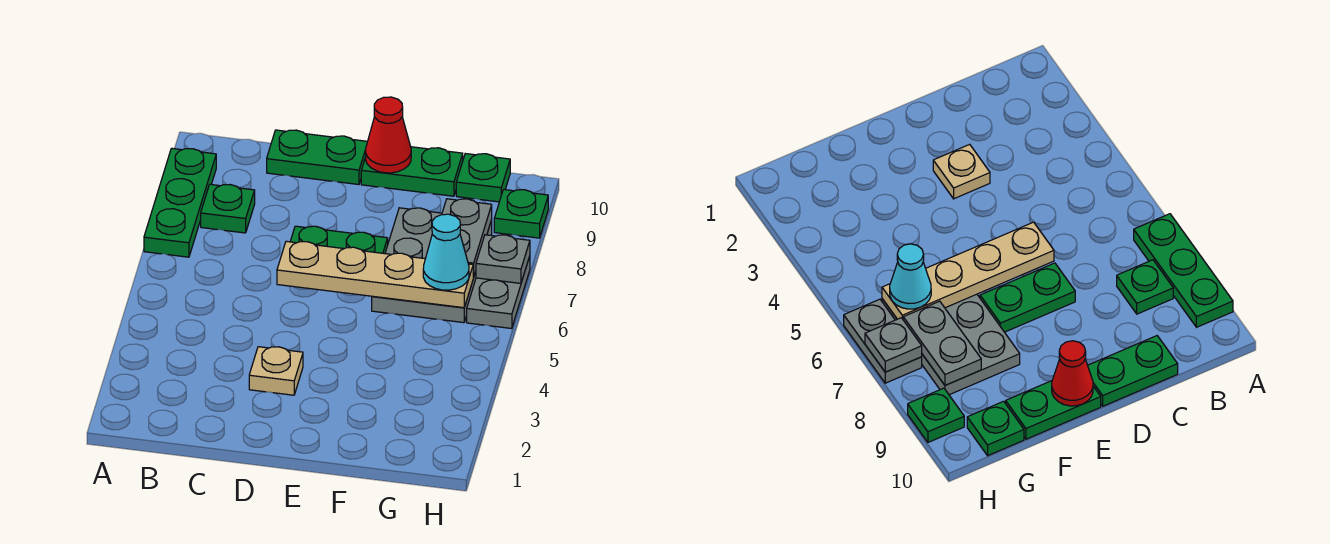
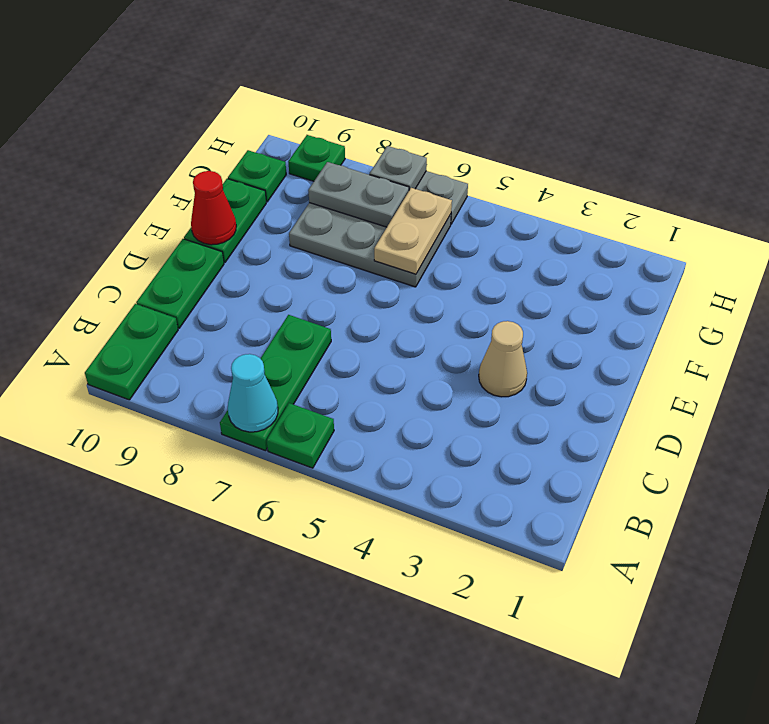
green plate A7:A9 level 1 -> green plate A7:C7 level 1
green plate B8 level 1 -> green plate A6 level 1
tan plate D3 level 1 -> tan cone D3 level 1
tan plate D6:G6 level 2 -> tan plate F6:G6 level 2
green plate D7:E7 level 1 -> green plate A10:B10 level 1
cyan cone G6 level 3 -> cyan cone A7 level 2

